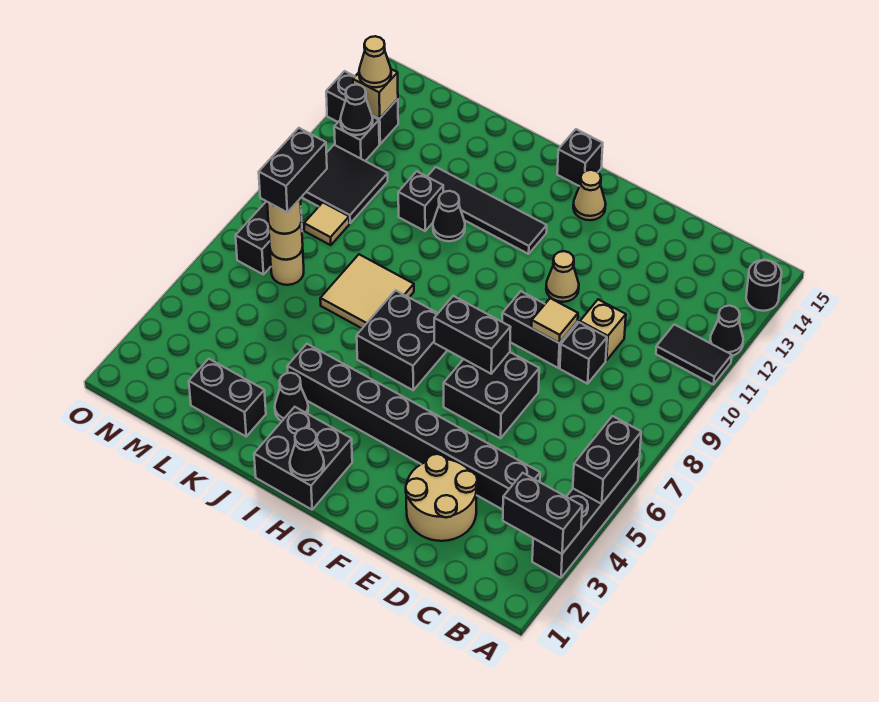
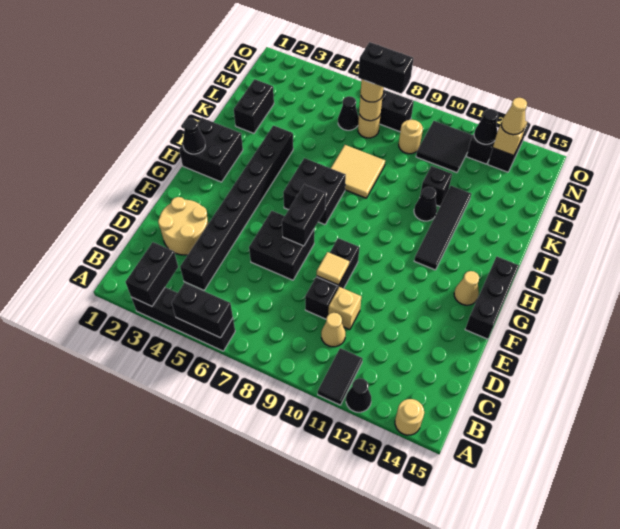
black round brick A14 level 1 -> tan round brick A14 level 1
tan cone F11 level 1 -> tan cone C10 level 1
black brick H15 level 1 -> black brick F15:H15 level 1
black cone J3 level 1 -> black cone M6 level 1
tan tile M9 level 1 -> tan round brick M9 level 1

